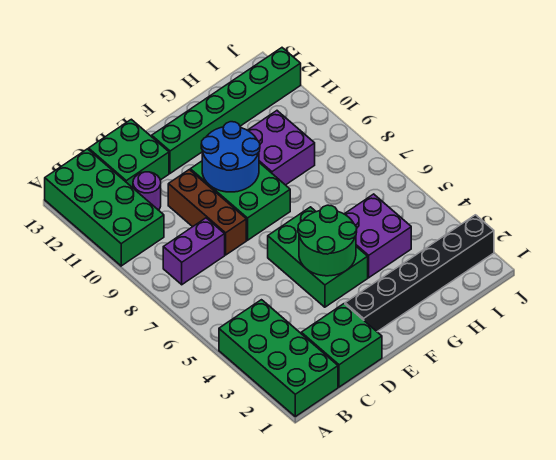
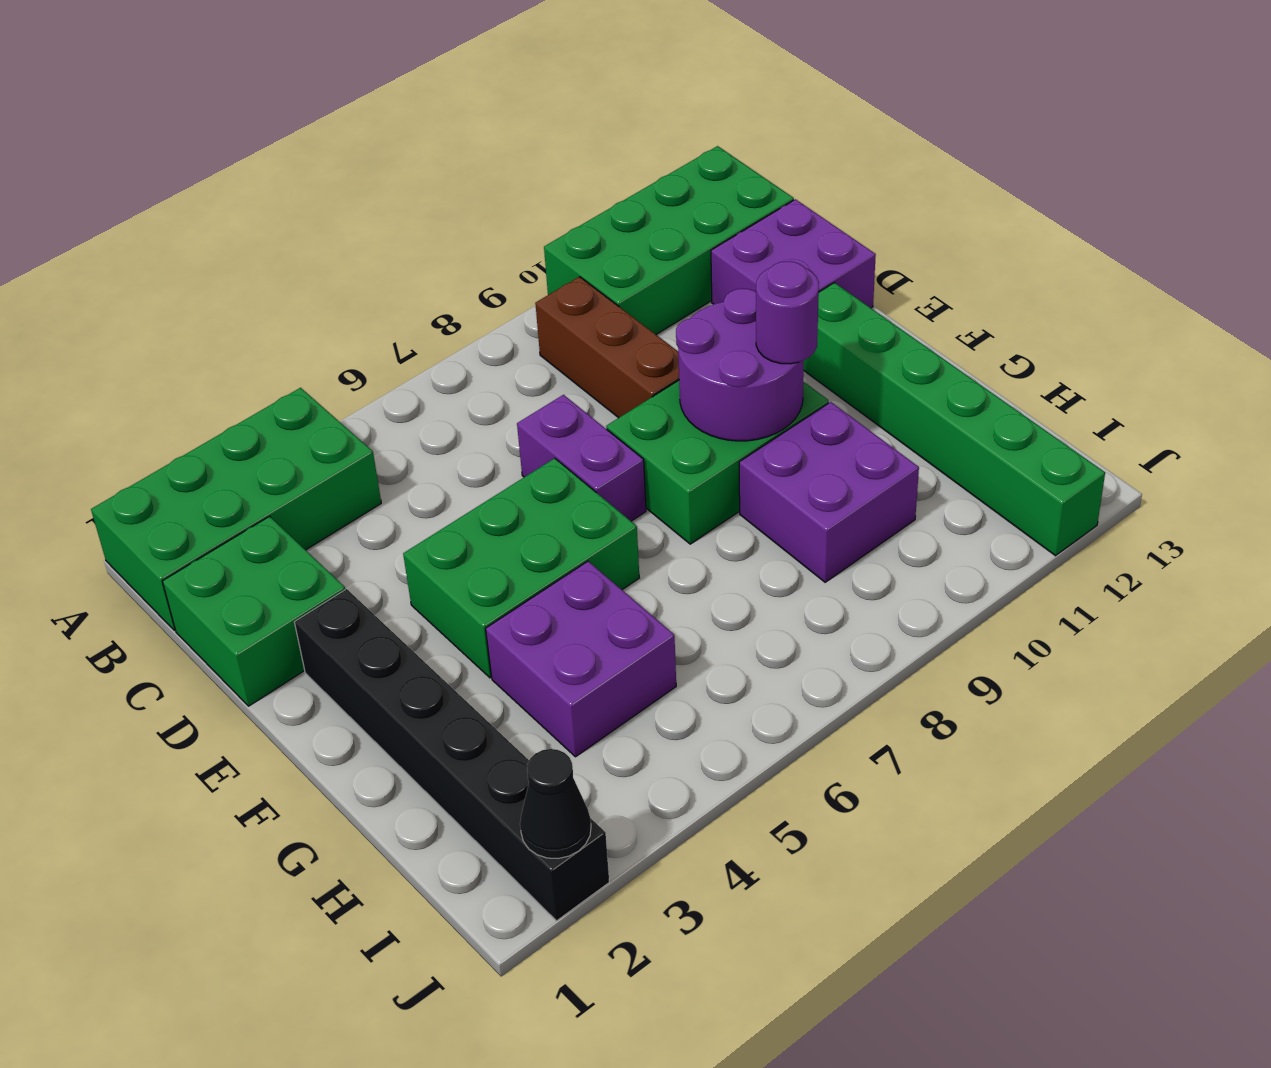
purple brick B8:C8 level 1 -> purple brick D7:E7 level 1
purple round brick C11 level 1 -> purple round brick F10 level 3
green brick C12:D13 level 1 -> purple brick C12:D13 level 1
brown brick D8:D10 level 1 -> brown brick B9:D9 level 1
green round brick E4:F5 level 2 -> none
blue round brick E9:F10 level 2 -> purple round brick E9:F10 level 2
none -> black cone J2 level 2

